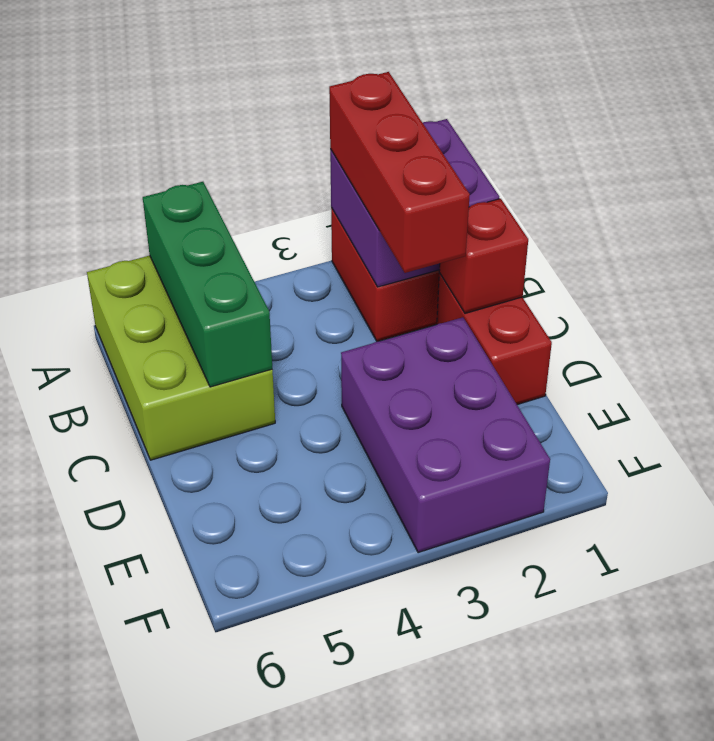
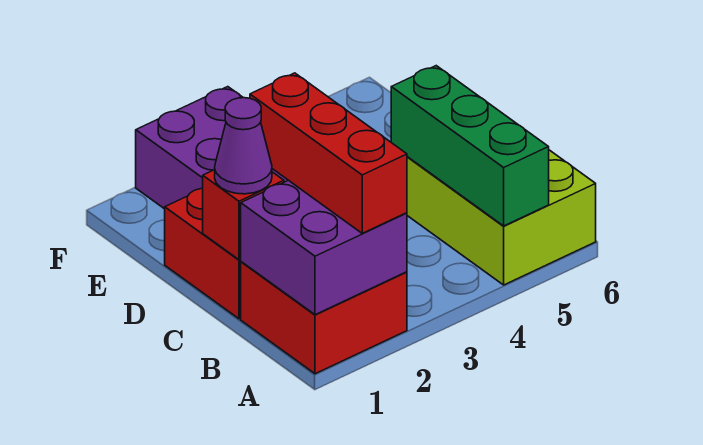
none -> purple cone C1 level 3

